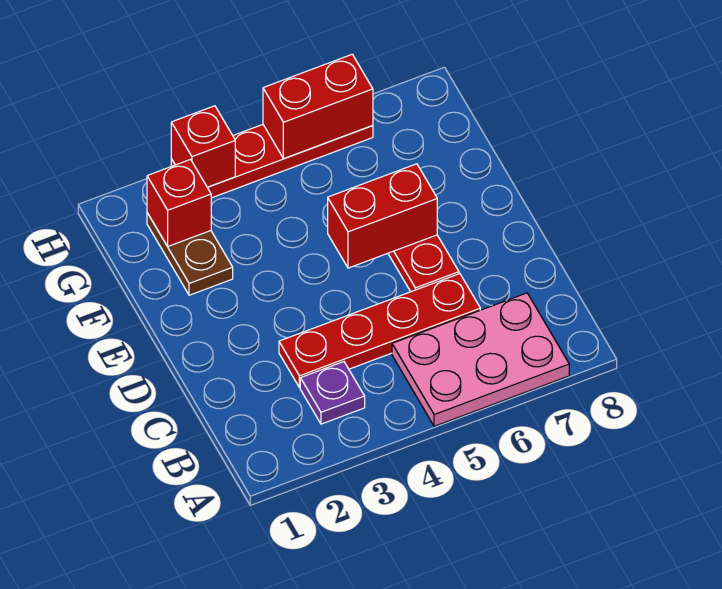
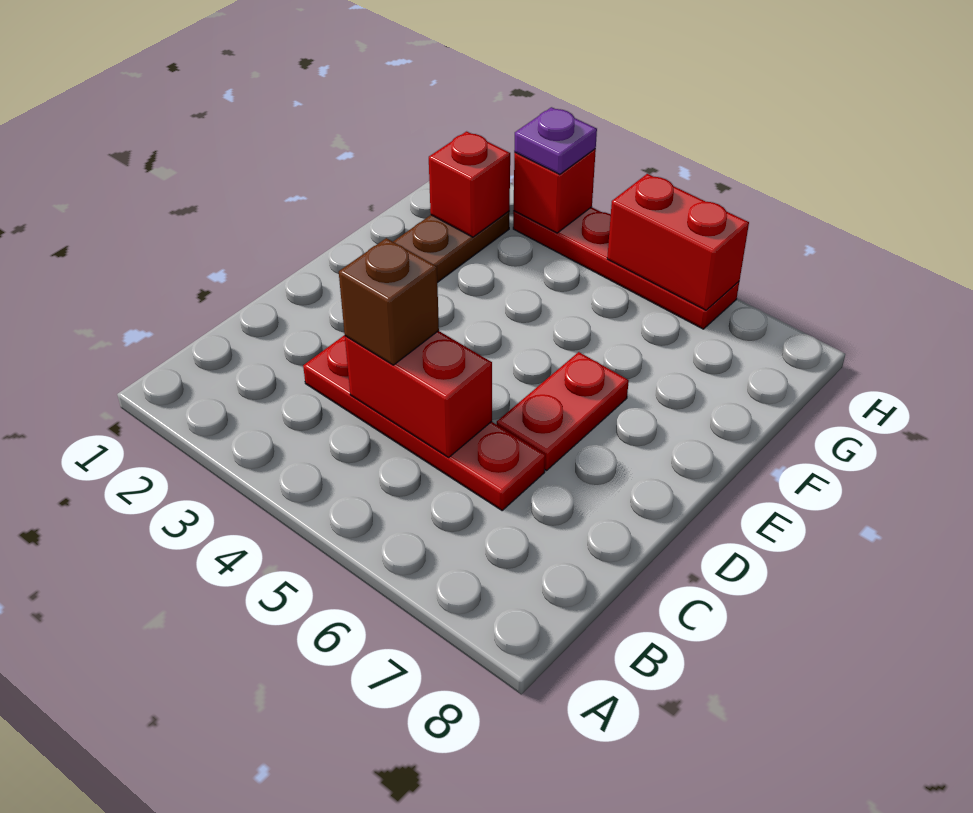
pink plate A5:B7 level 1 -> none
purple plate B3 level 1 -> purple plate H3 level 3
none -> brown brick C4 level 3
red brick E5:E6 level 2 -> red brick C4:C5 level 2

